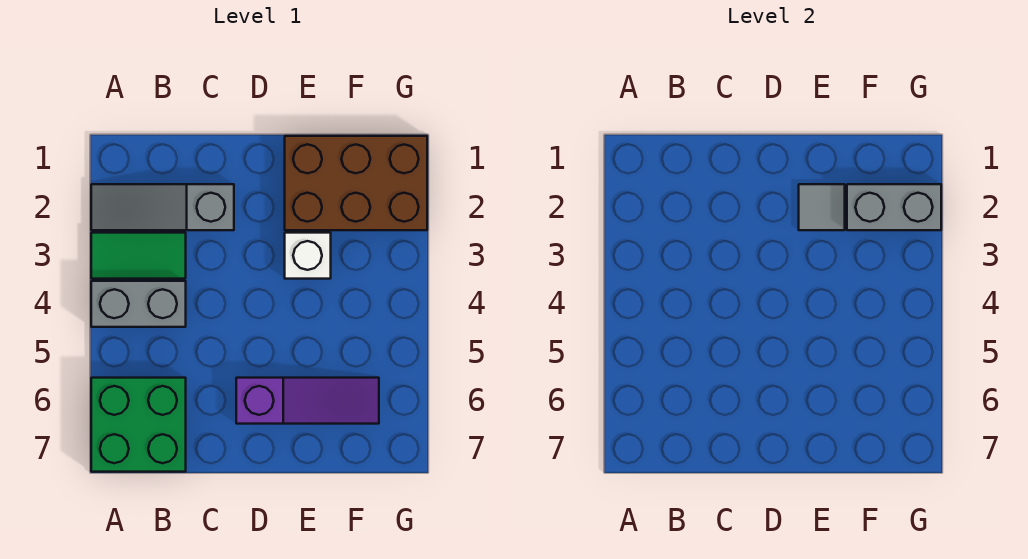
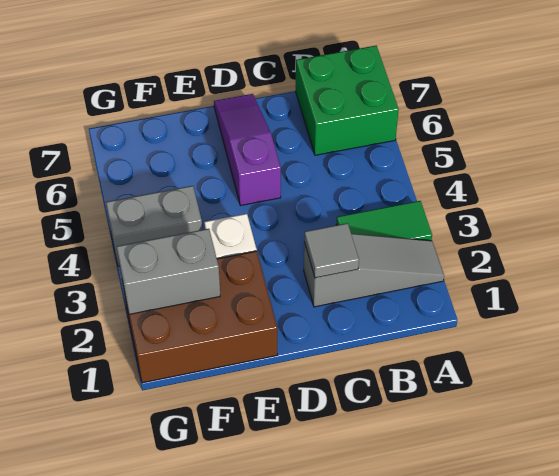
grey brick A4:B4 level 1 -> grey brick F4:G4 level 1
purple slope D6:F6 level 1 top D -> purple slope D5:D7 level 1 top 5
grey tile E2 level 2 -> grey tile C2 level 2

